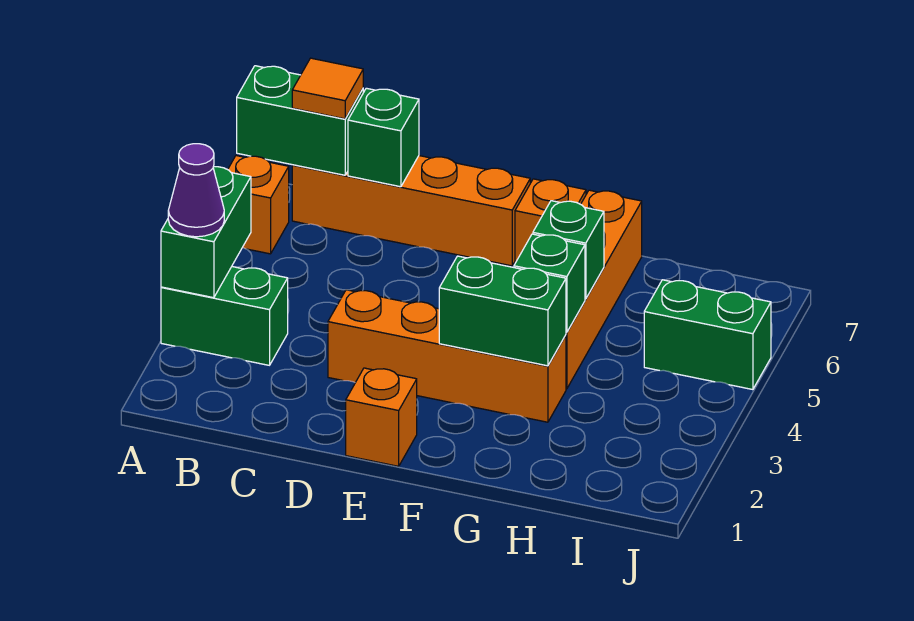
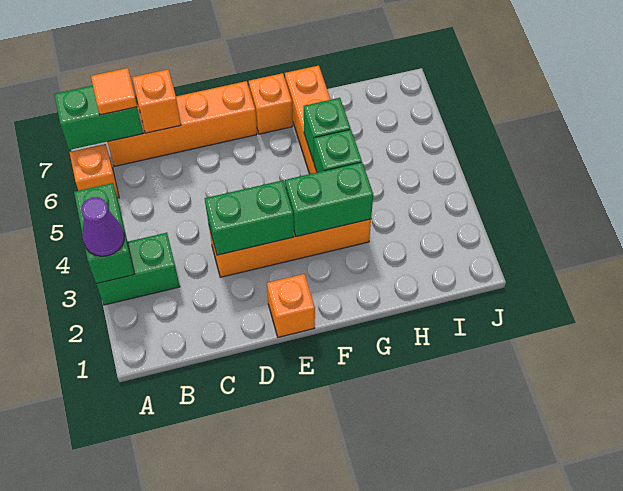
green brick C7 level 2 -> orange brick C7 level 2
green brick I5:J5 level 1 -> green brick D3:E3 level 2

